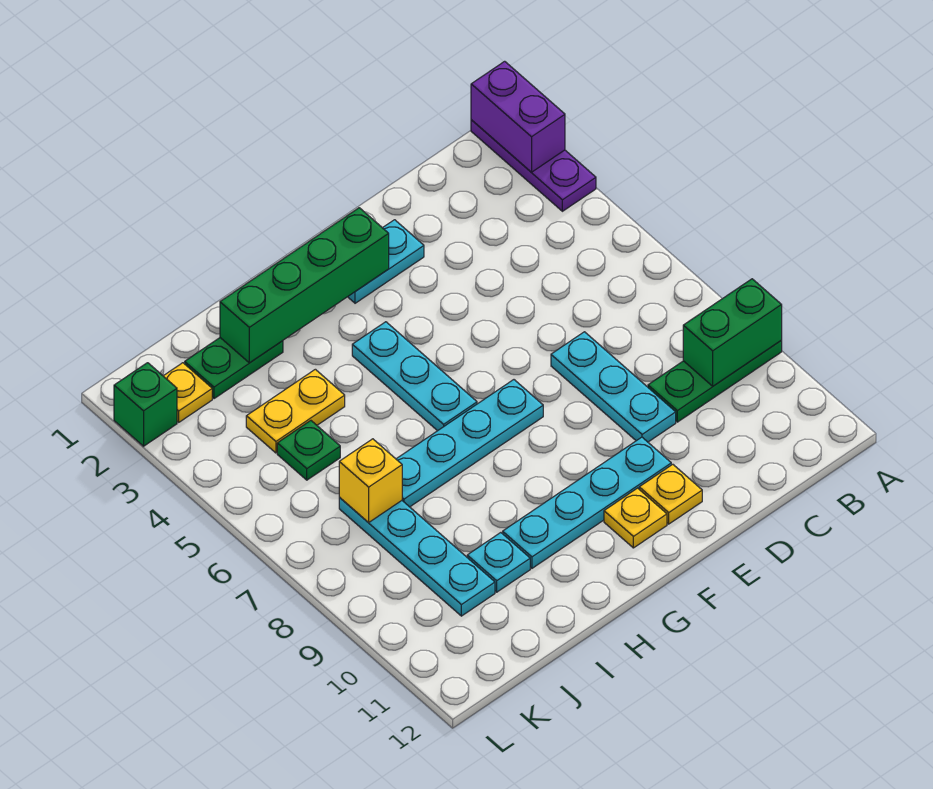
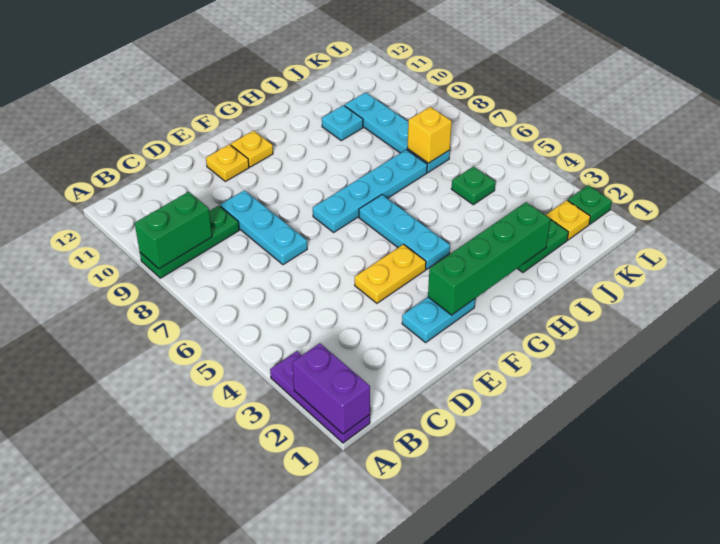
cyan plate E10:H10 level 1 -> none
yellow plate I4:J4 level 1 -> yellow plate E4:F4 level 1
green brick L2 level 1 -> green plate L2 level 1

